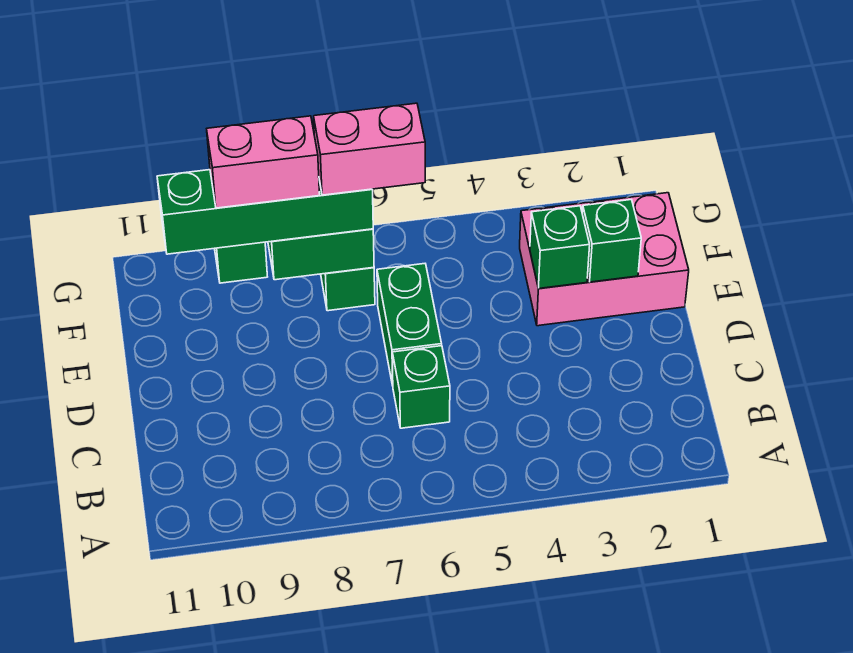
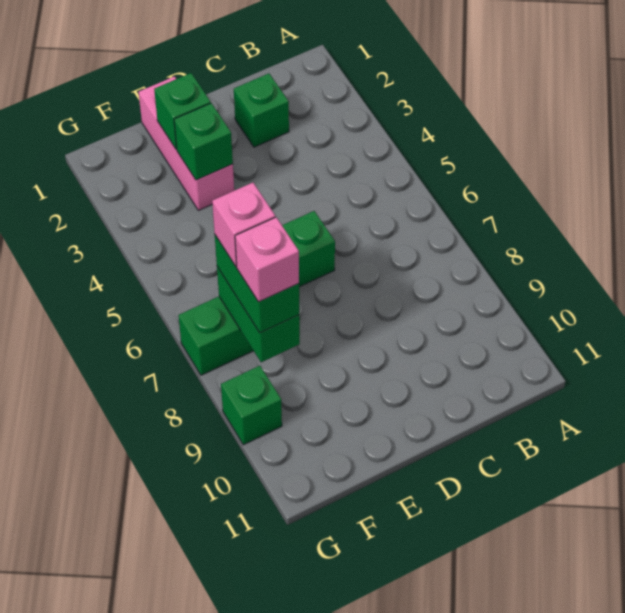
green brick C6 level 1 -> green brick C2 level 1
pink brick E1:F3 level 1 -> pink brick E1:E3 level 1
pink brick F6:F7 level 4 -> pink brick F7 level 4
green brick F7:F10 level 3 -> green brick F7:F8 level 3
pink brick F8:F9 level 4 -> pink brick F8 level 4

